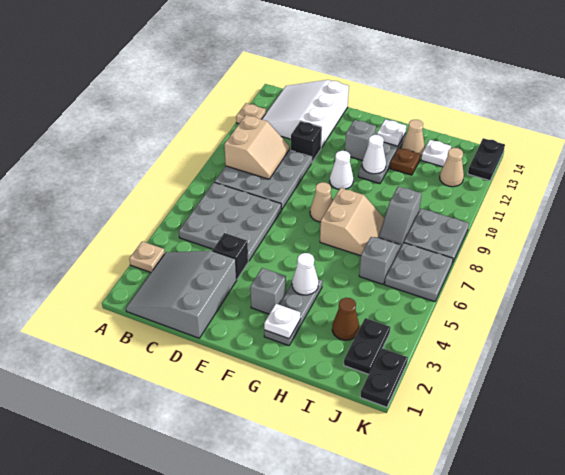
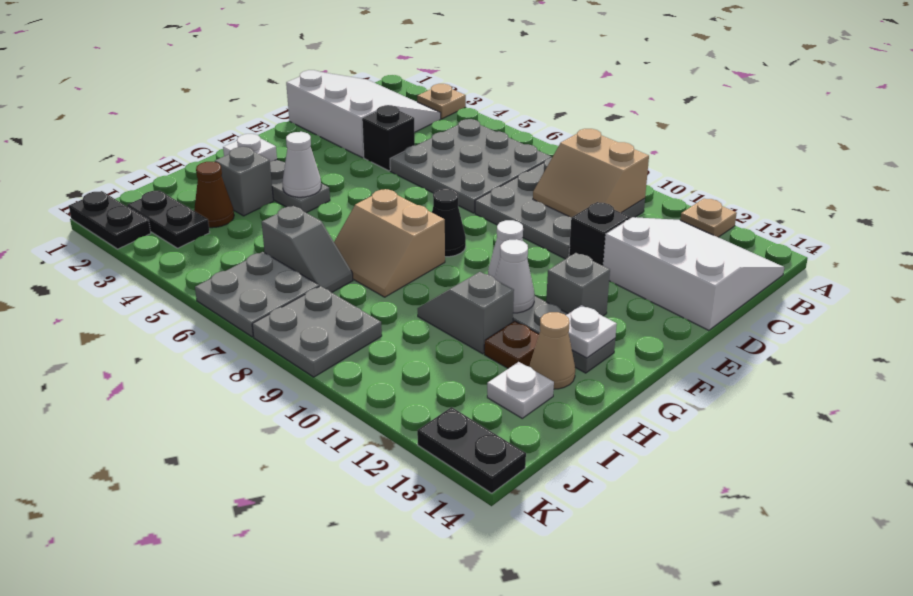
grey slope B1:D3 level 1 top D -> white slope B1:D3 level 1 top D
grey brick F3 level 1 -> grey brick H3 level 1
tan cone F8 level 1 -> black cone F8 level 1
grey slope I8:I9 level 1 top 9 -> grey slope H10:H11 level 1 top 11
tan cone J12 level 1 -> none

